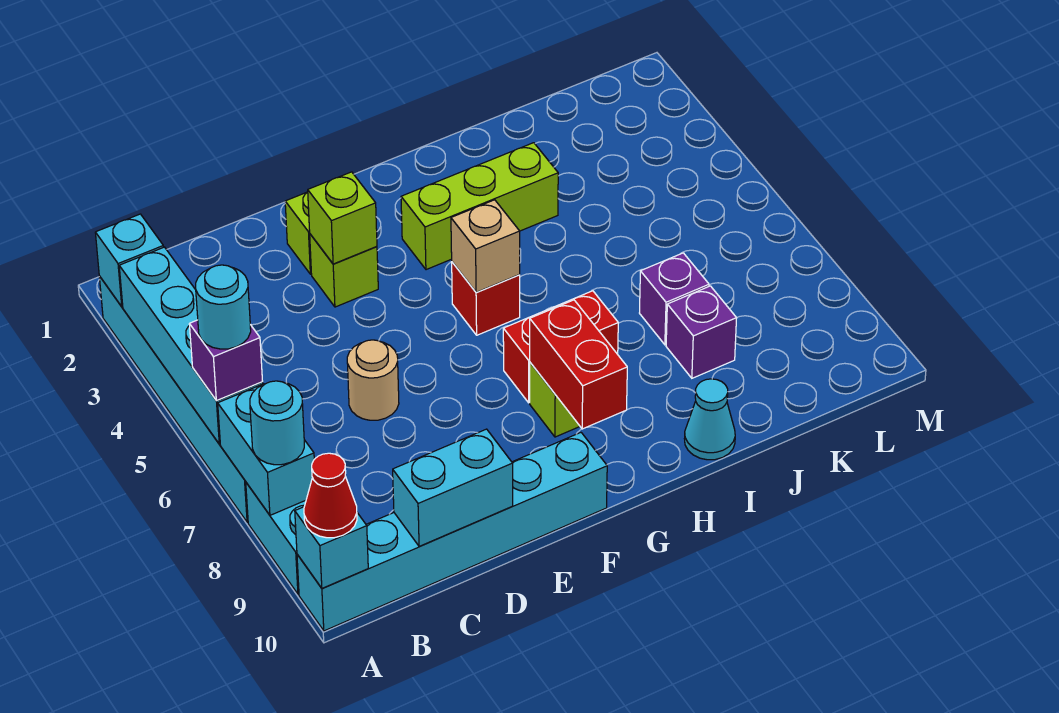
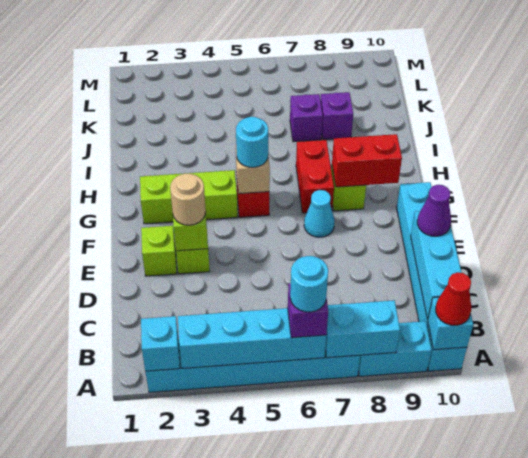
cyan round brick A8 level 3 -> cyan round brick G5 level 3
cyan brick C10:D10 level 2 -> cyan brick B10:D10 level 2
tan round brick D6 level 1 -> tan round brick E3 level 3
none -> purple cone D10 level 3
lime brick G3:I3 level 1 -> lime brick G2:G4 level 1
cyan cone I10 level 1 -> cyan cone F7 level 1

